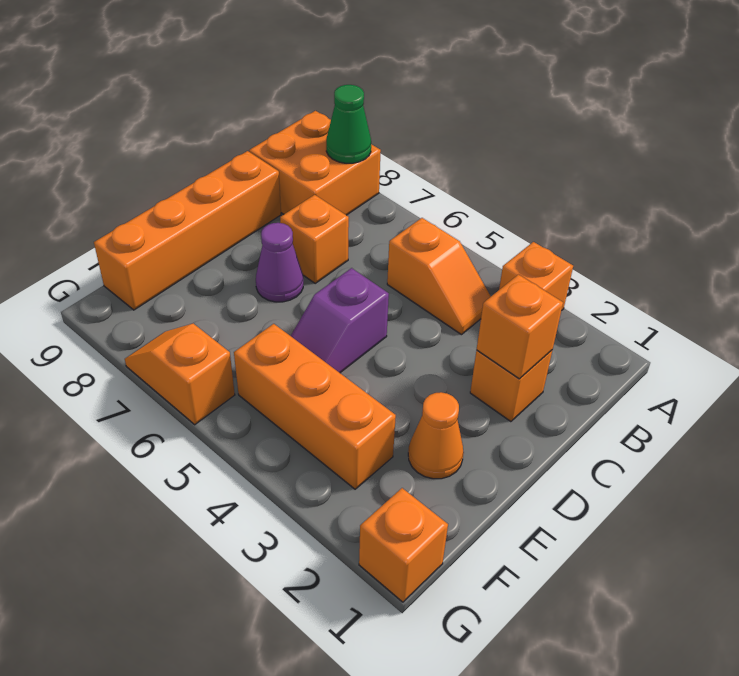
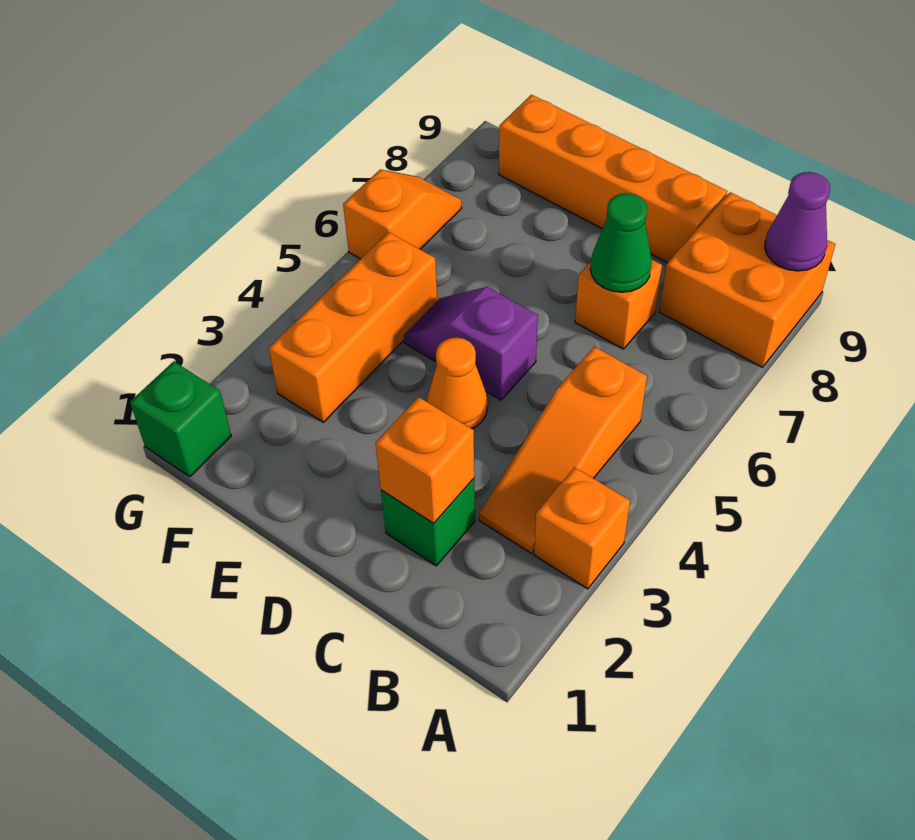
green cone A8 level 2 -> green cone C7 level 2
orange slope B4:B5 level 1 top 5 -> orange slope B3:B5 level 1 top 5
orange brick C2 level 1 -> green brick C2 level 1
purple cone D7 level 1 -> purple cone A9 level 2
orange cone E2 level 1 -> orange cone D4 level 1
orange brick G1 level 1 -> green brick G1 level 1

